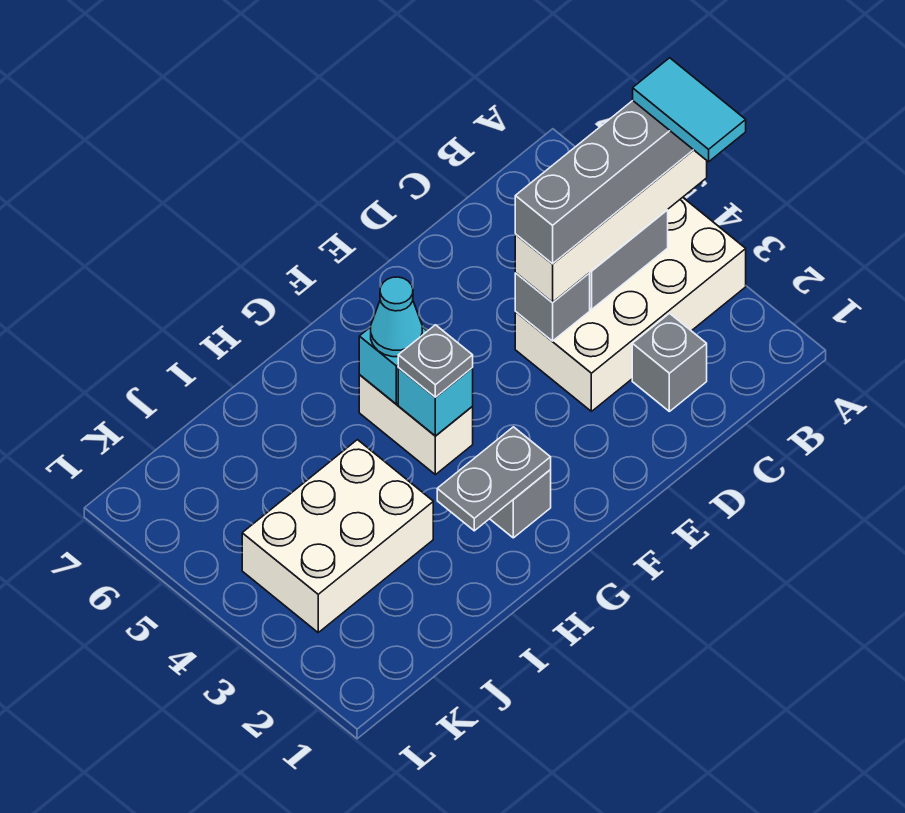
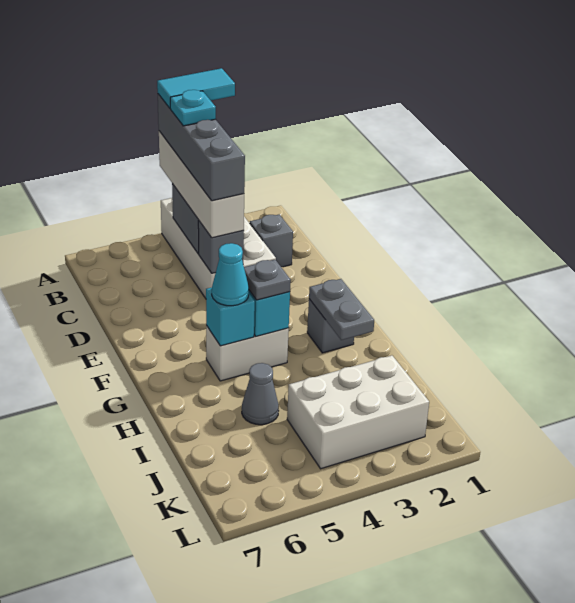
none -> cyan plate B4 level 5
white brick I3:K4 level 1 -> white brick J2:K4 level 1
none -> grey cone I5 level 1

